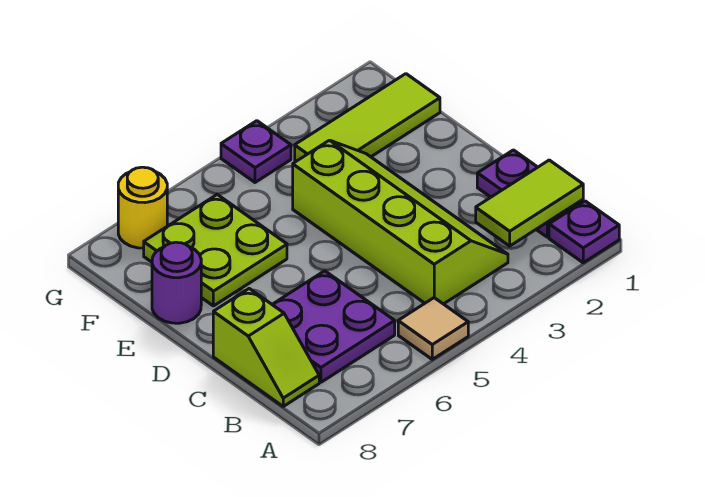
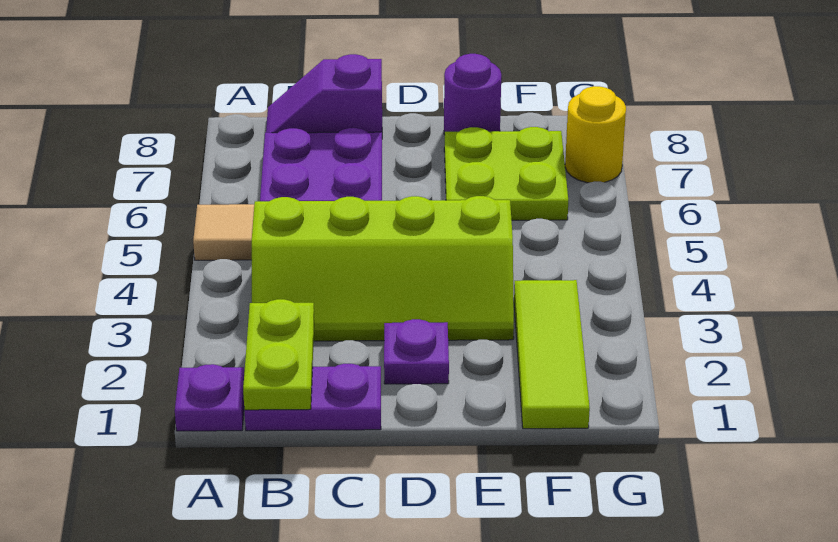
lime tile B1:B2 level 2 -> lime plate B1:B2 level 2
lime slope B8:C8 level 1 top C -> purple slope B8:C8 level 1 top C
purple plate G4 level 1 -> purple plate D2 level 1

